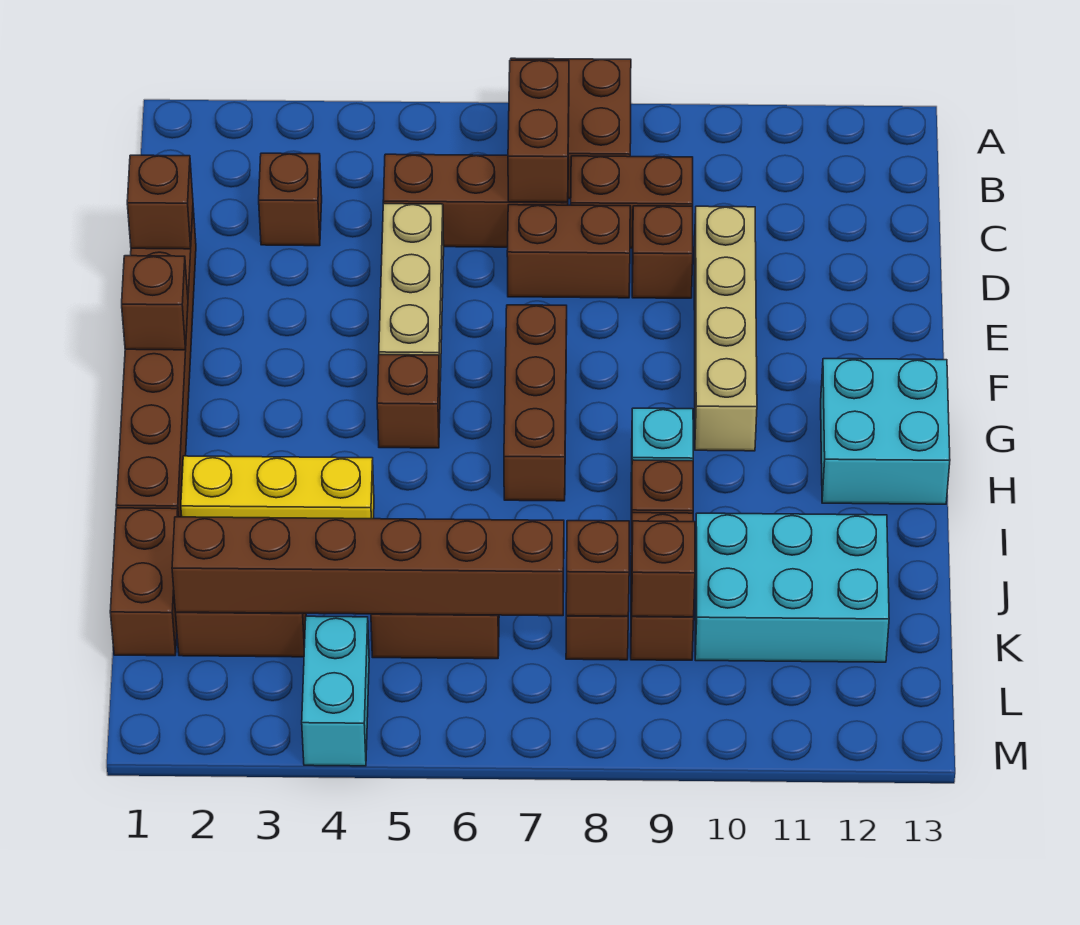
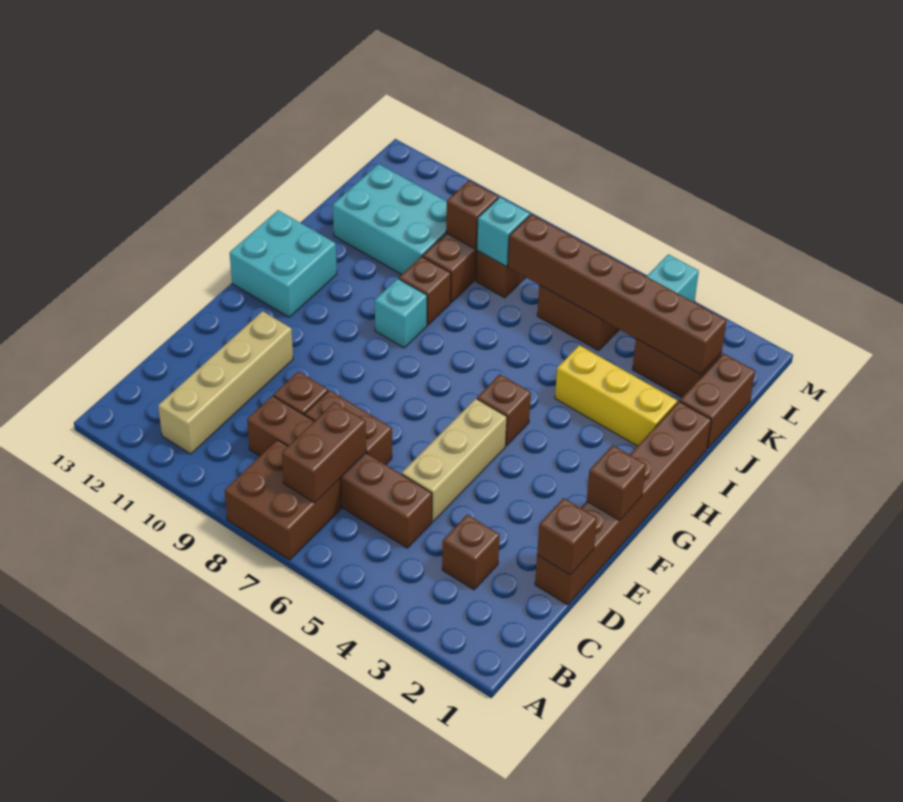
tan brick D10:G10 level 1 -> tan brick B11:E11 level 1
brown brick F7:H7 level 1 -> none
brown brick K8 level 2 -> cyan brick K8 level 2

